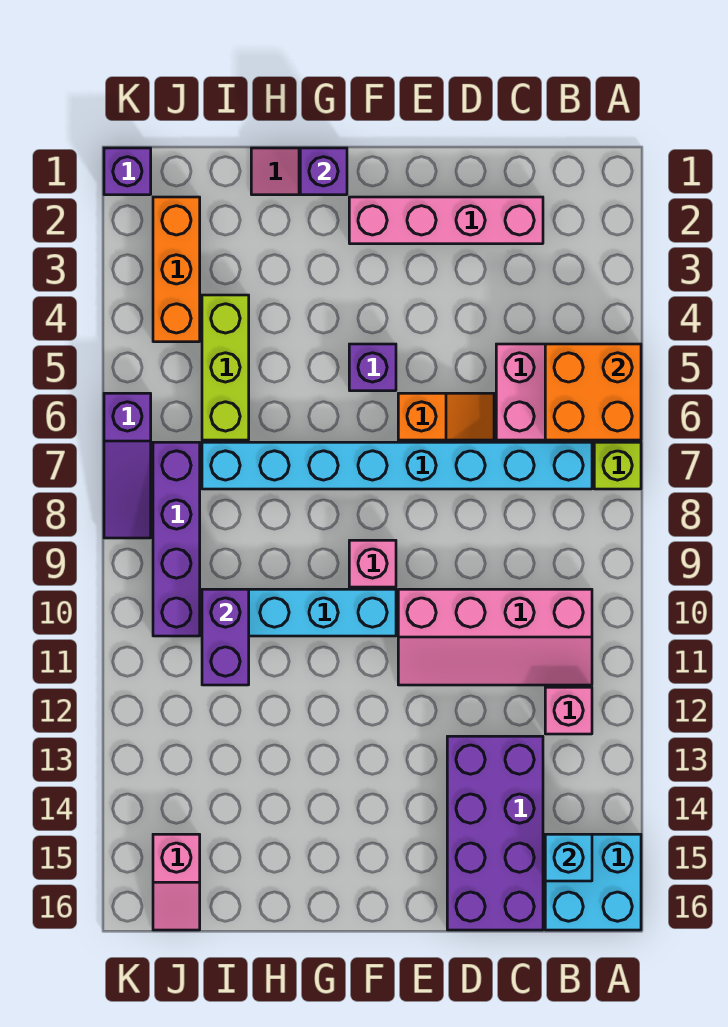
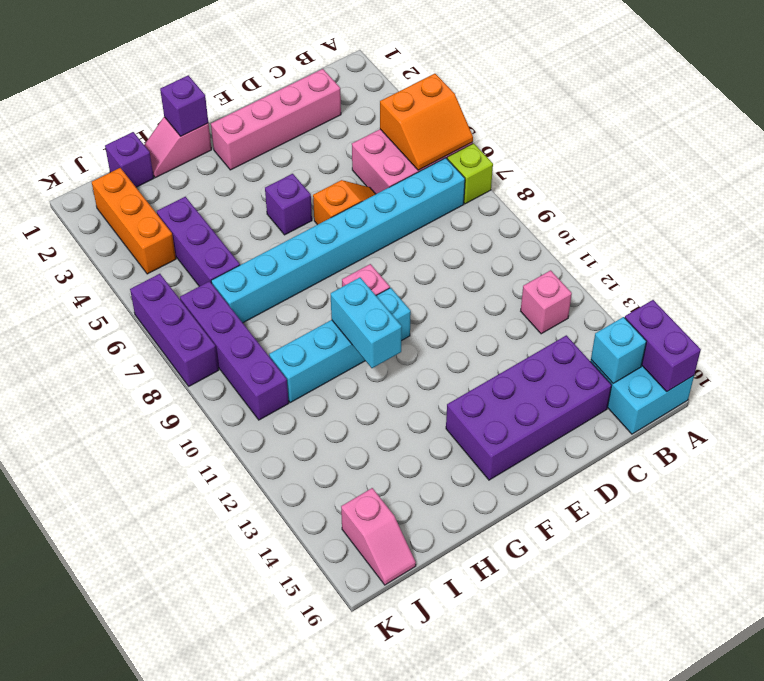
orange brick A5:B6 level 2 -> orange slope A5:B6 level 2 top 5
pink slope B10:E11 level 1 top 10 -> none
purple brick C13:D16 level 1 -> purple brick C14:F15 level 1
none -> cyan brick G10:G11 level 2
lime brick I4:I6 level 1 -> purple brick I4:I6 level 1
purple brick I10:I11 level 2 -> purple brick A15:A16 level 2
purple brick K1 level 1 -> purple brick I1 level 1
purple slope K6:K8 level 1 top 6 -> purple brick K6:K8 level 1

